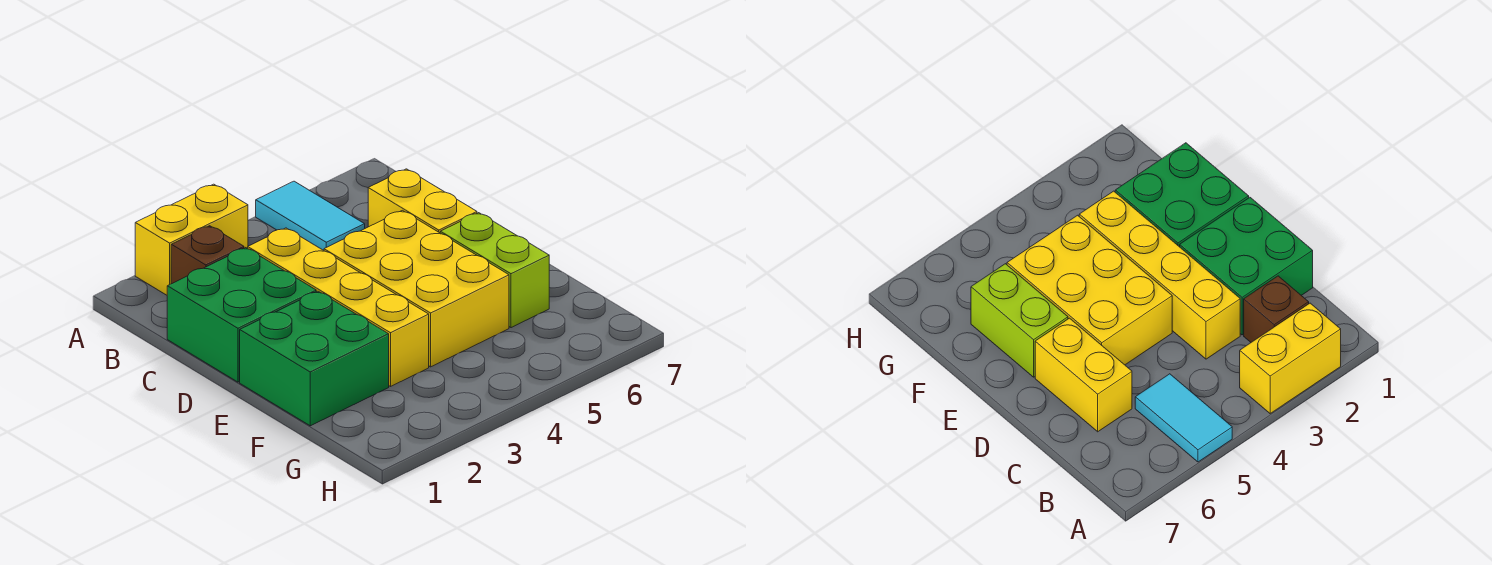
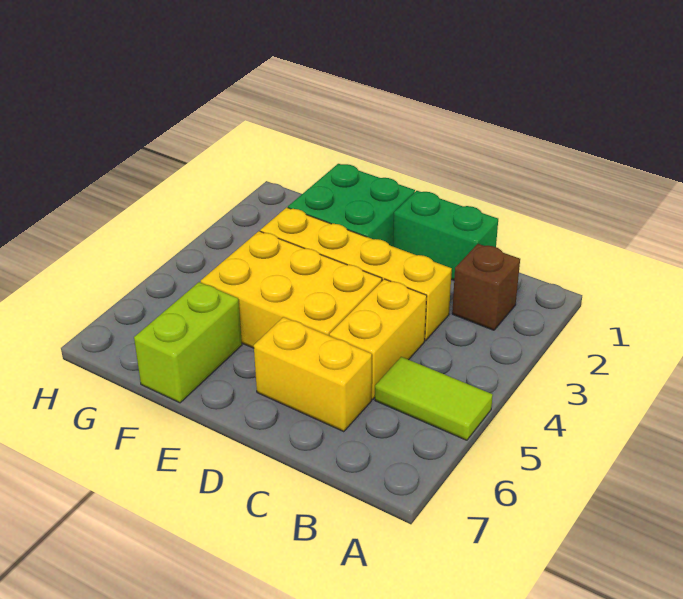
yellow brick A2:A3 level 1 -> yellow brick C4:C5 level 1
cyan tile A5:B5 level 1 -> lime tile A5:B5 level 1
green brick C1:D2 level 1 -> green brick C1:D1 level 1
lime brick E6:F6 level 1 -> lime brick F6:F7 level 1

